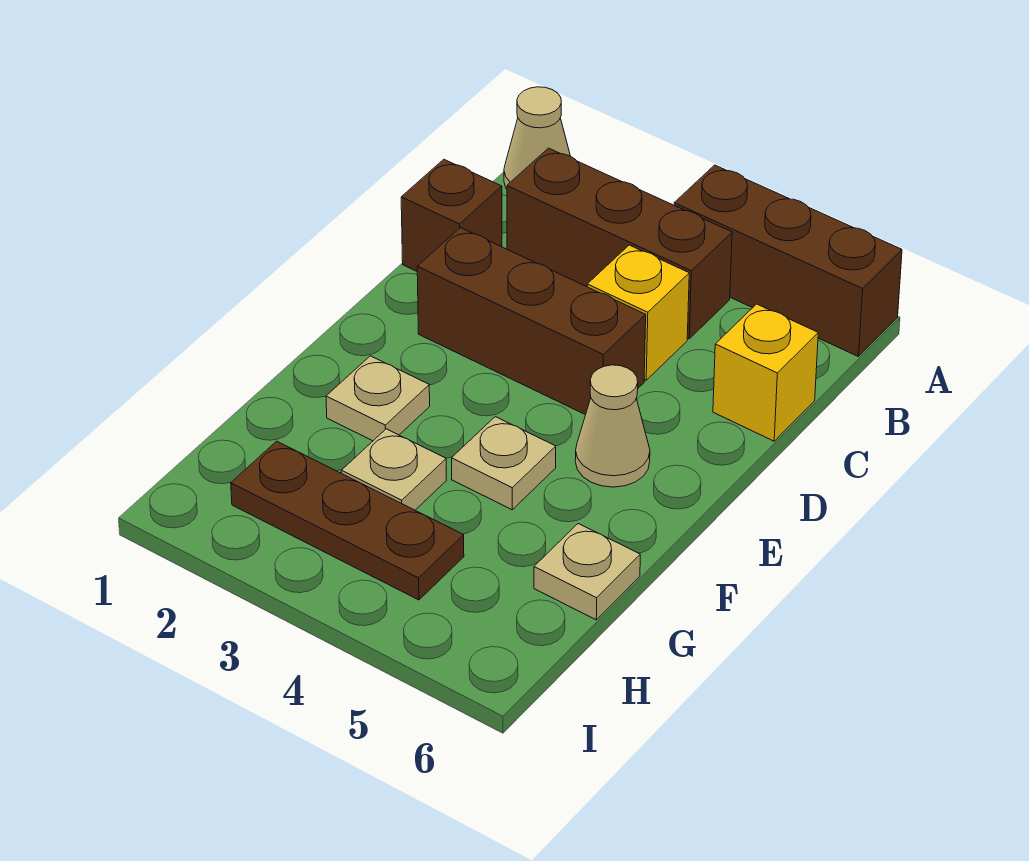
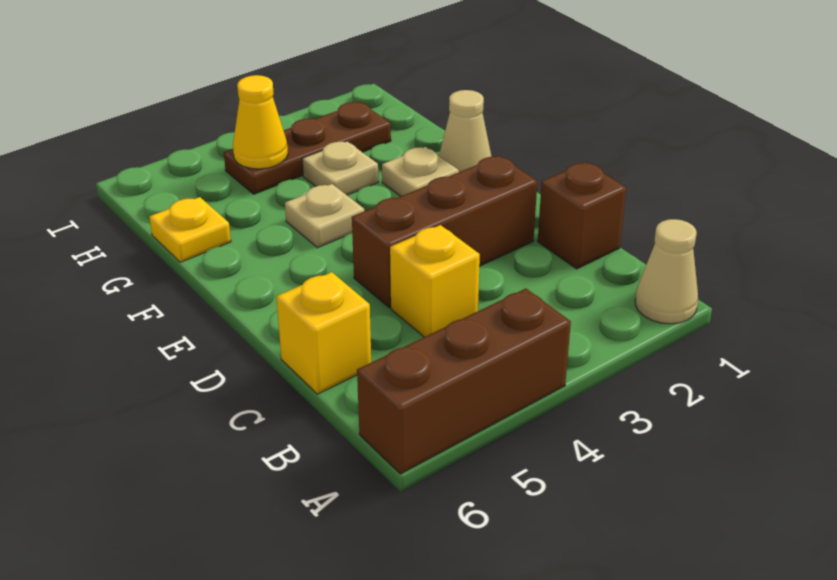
brown brick B2:B4 level 1 -> none
tan cone E5 level 1 -> tan cone F1 level 1
tan plate G6 level 1 -> yellow plate G6 level 1
none -> yellow cone H4 level 2

